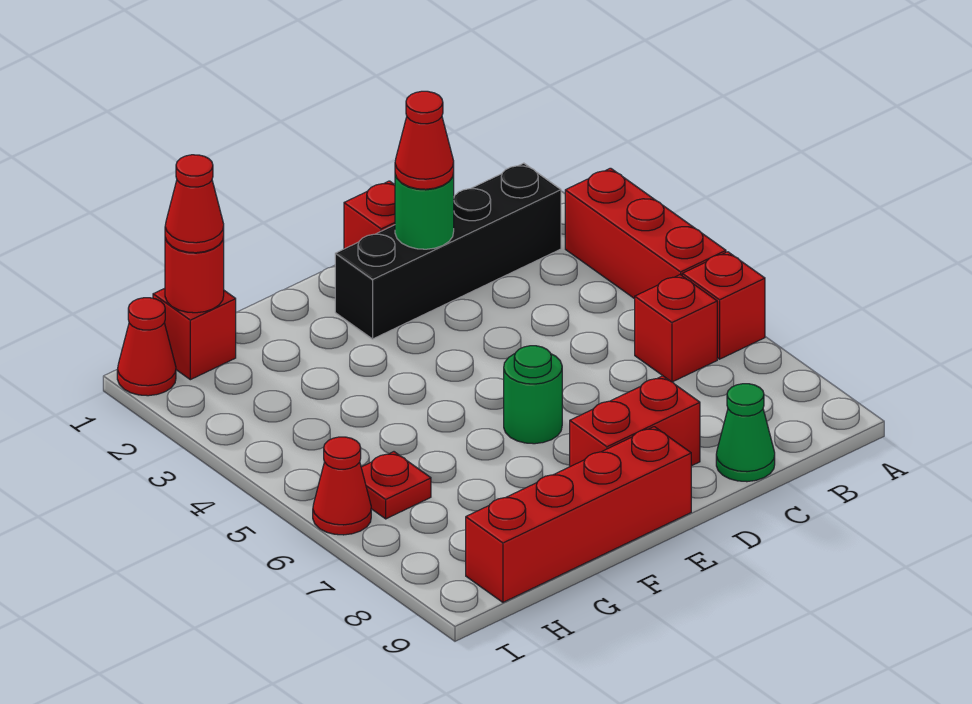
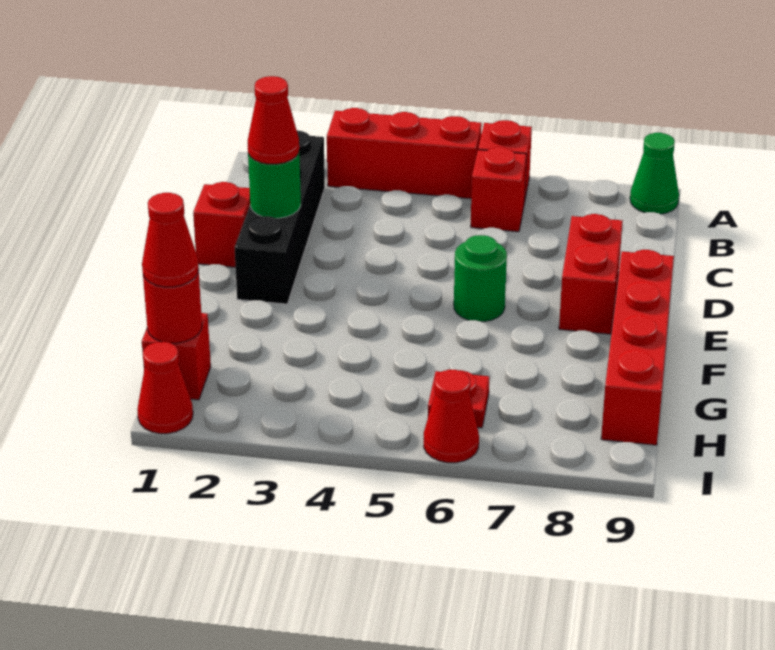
green cone C9 level 1 -> green cone A9 level 1

